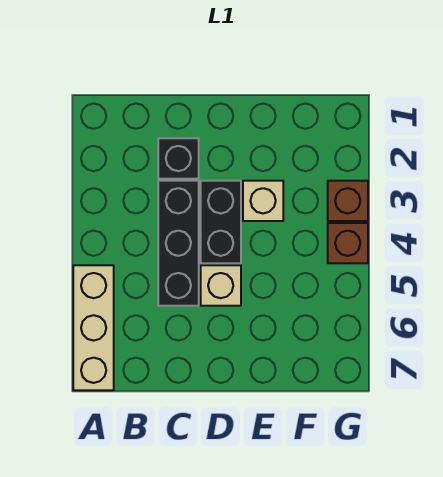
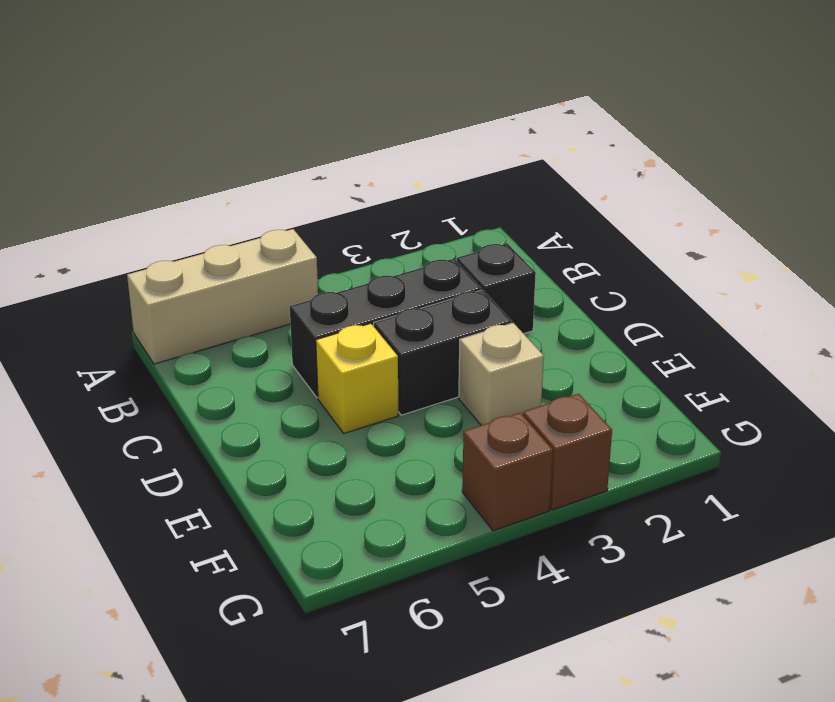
tan brick D5 level 1 -> yellow brick D5 level 1

